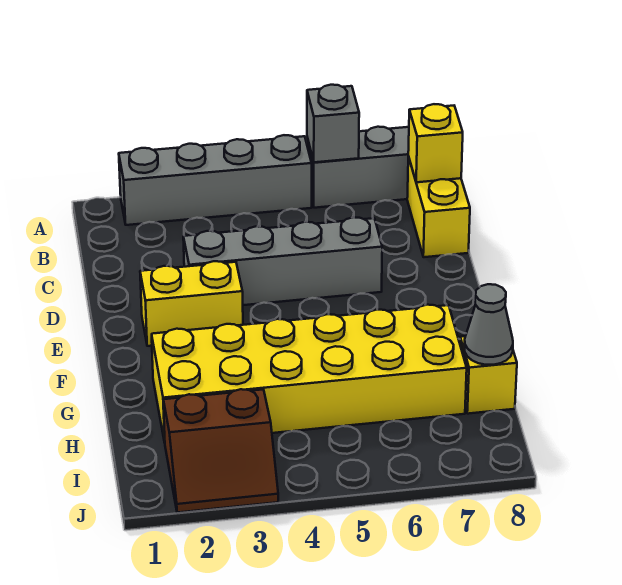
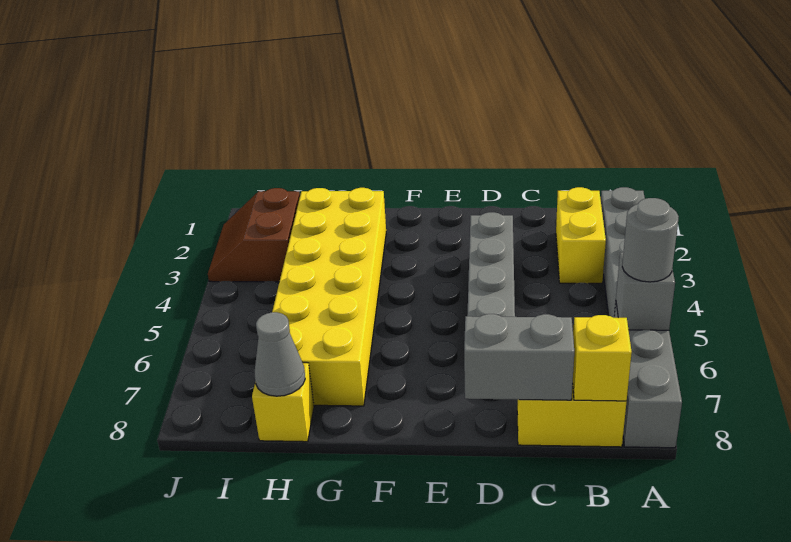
none -> grey round brick A6 level 3
none -> grey brick C8:D8 level 2
yellow brick E2:E3 level 1 -> yellow brick B2:B3 level 1

